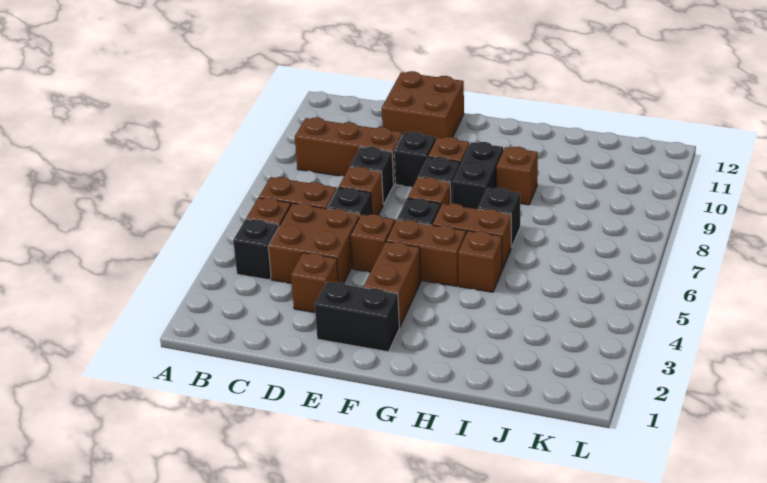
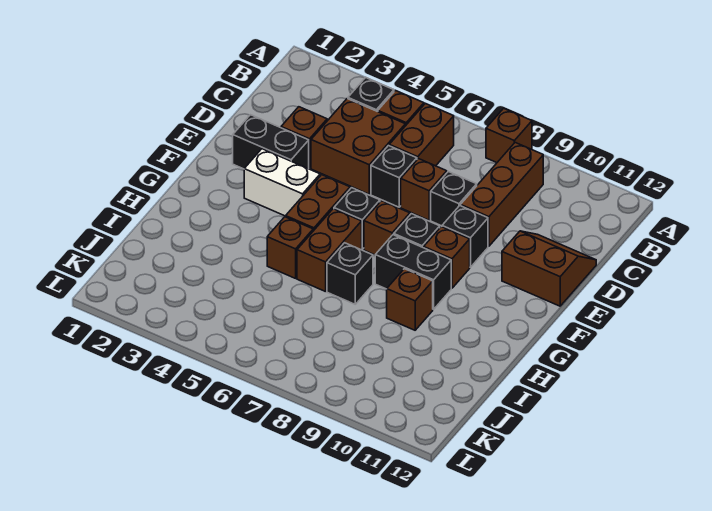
brown brick D11:E12 level 1 -> brown slope D11:E12 level 1 top E
black brick E2:F2 level 1 -> black brick E2:E3 level 1
brown brick E5 level 1 -> brown brick A8 level 1
brown brick F3:F4 level 1 -> white brick F3:F4 level 1

